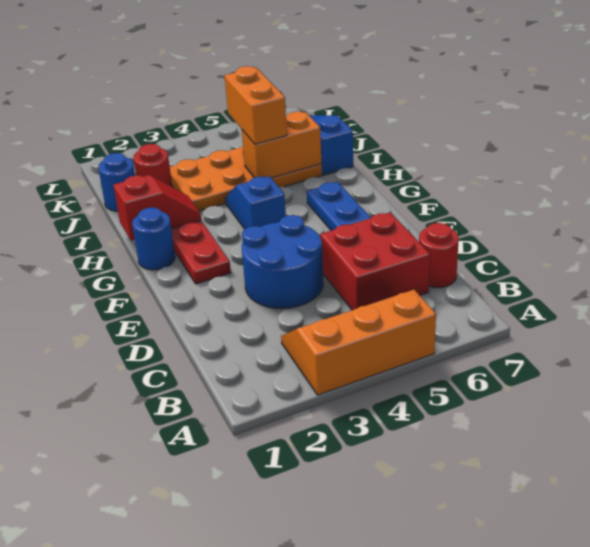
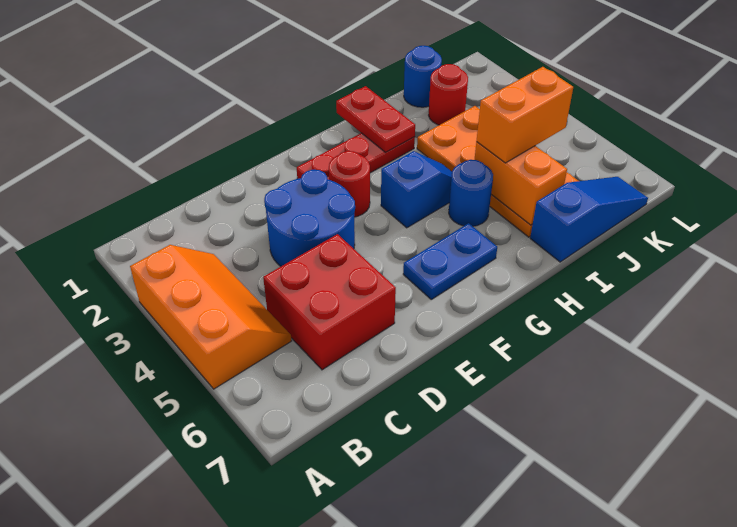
red round brick C7 level 1 -> red round brick F3 level 1
blue round brick G1 level 1 -> blue round brick H5 level 1
red slope H1:H2 level 2 top 1 -> red plate H1:H2 level 2

